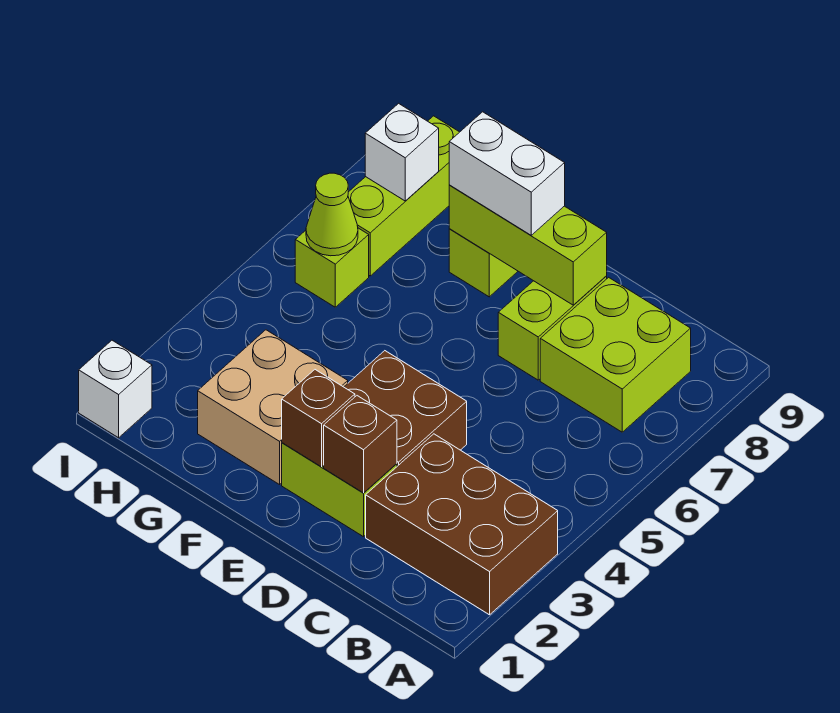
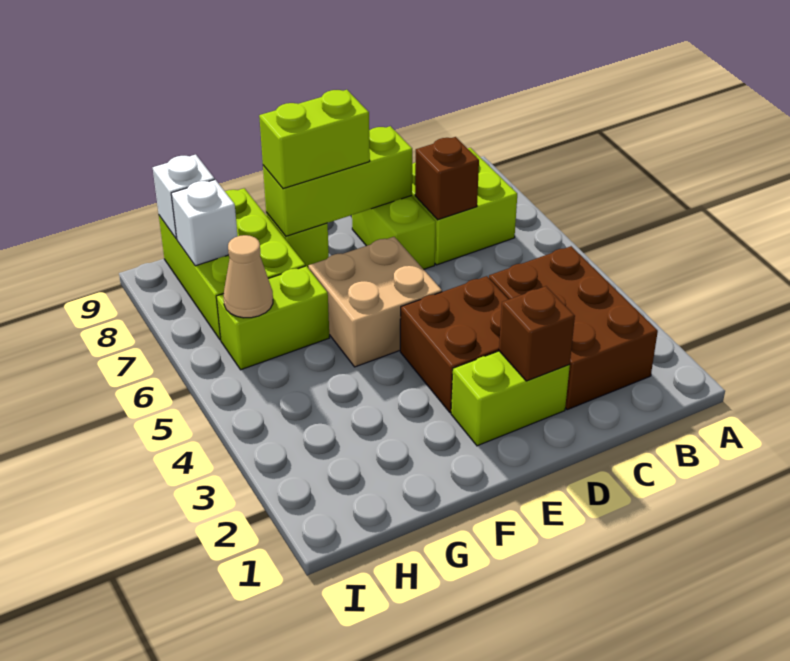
brown brick A2:C3 level 1 -> brown brick B2:C4 level 1
brown brick E2 level 2 -> brown brick C7 level 2
white brick E8:F8 level 3 -> lime brick E8:F8 level 3
tan brick F2:G3 level 1 -> tan brick E5:F6 level 1
lime brick H6 level 1 -> lime brick G6:H6 level 1
lime cone H6 level 2 -> tan cone H6 level 2
lime brick H7:H9 level 1 -> lime brick G7:H9 level 1
white brick I1 level 1 -> white brick H9 level 2

